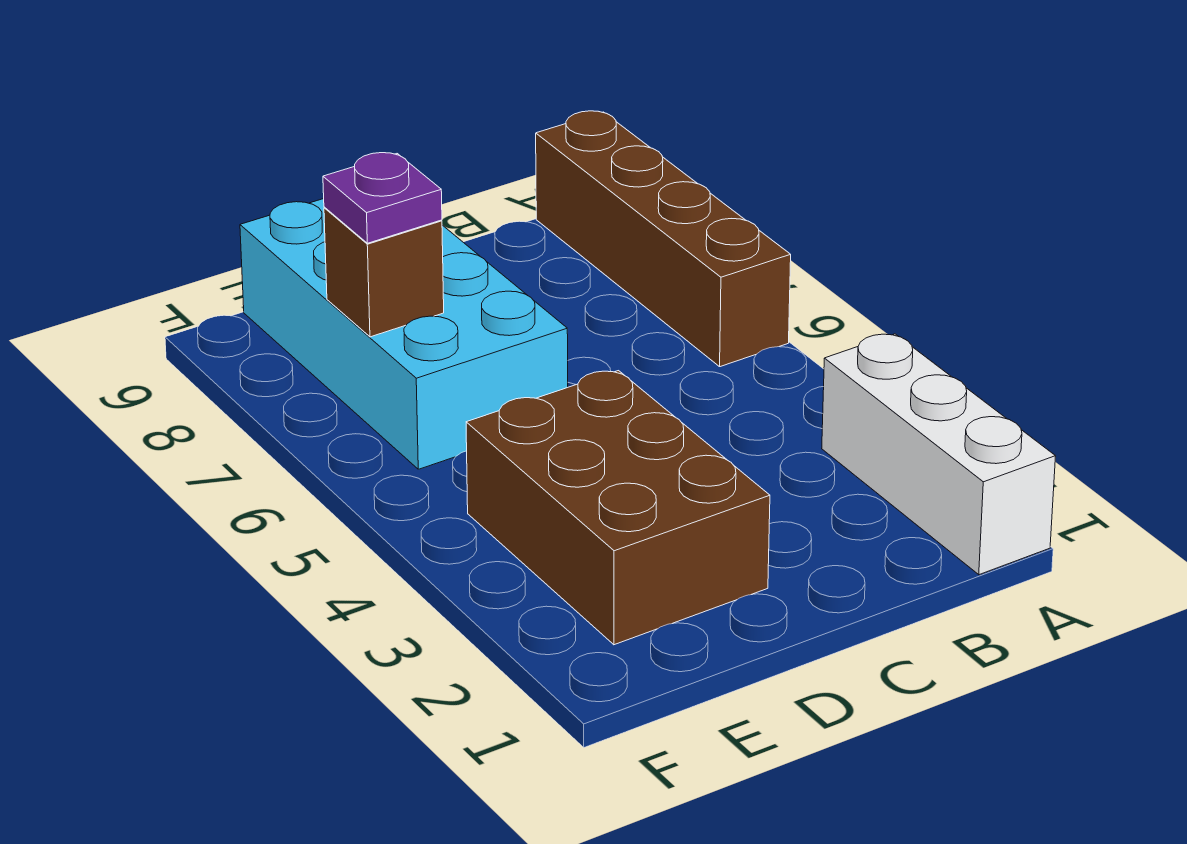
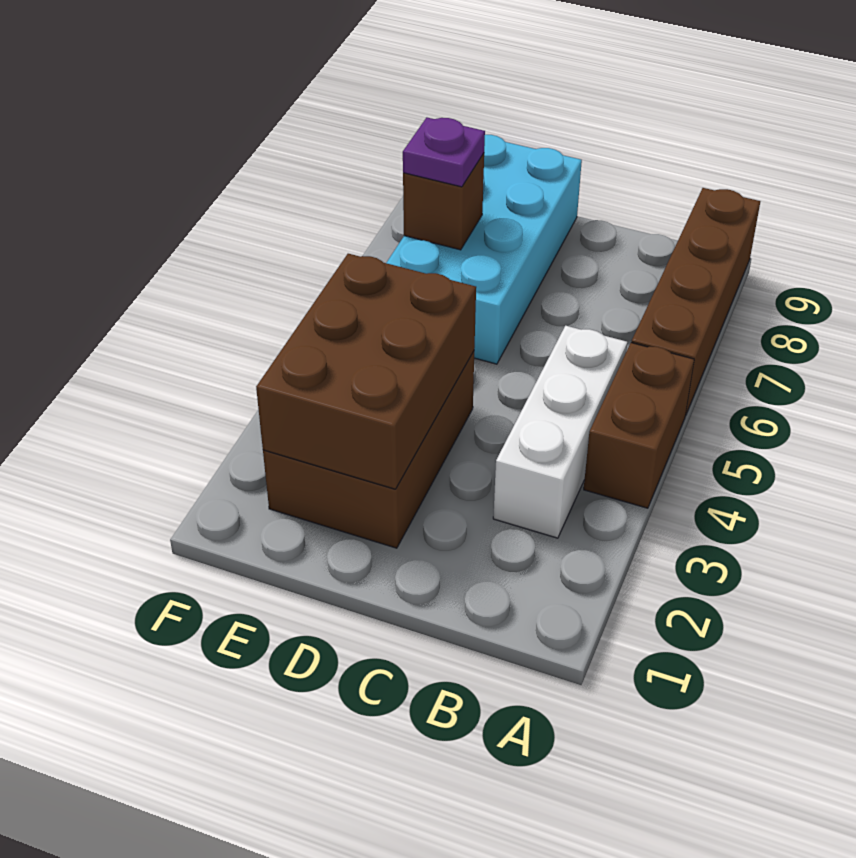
white brick A1:A3 level 1 -> white brick B3:B5 level 1
none -> brown brick A4:A5 level 1
none -> brown brick D2:E4 level 2

